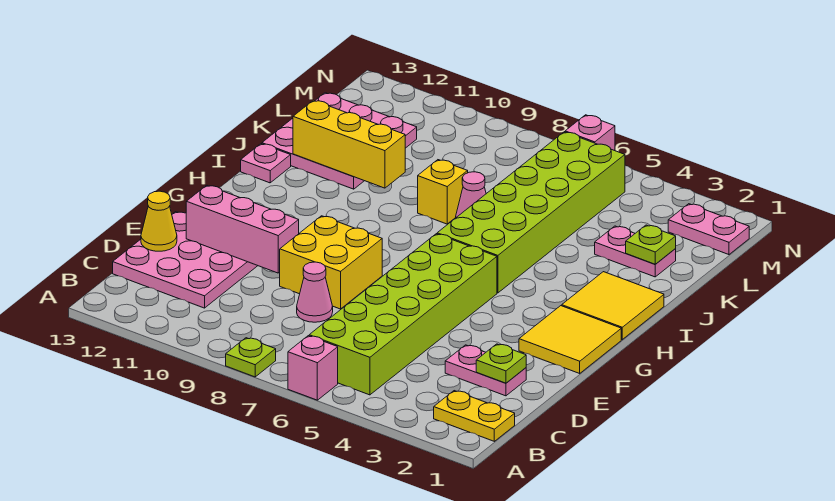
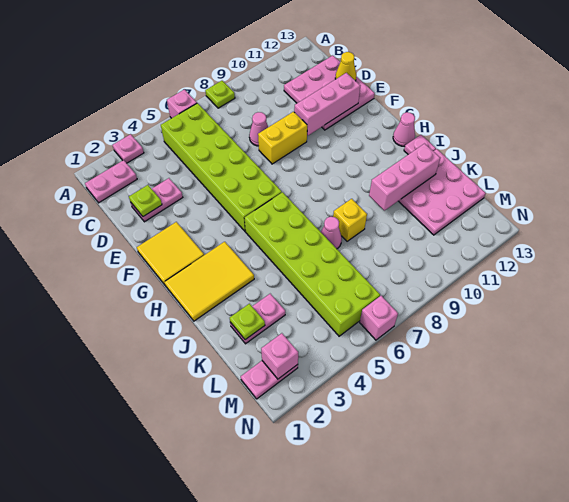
none -> pink plate A3 level 1
yellow plate B1:B2 level 1 -> pink plate B1:B2 level 1
yellow brick E8:F9 level 1 -> yellow brick E8:E9 level 1
yellow tile H1:I2 level 1 -> yellow tile H1:I3 level 1
none -> pink cone H13 level 1
yellow brick J10:J12 level 2 -> pink brick J10:J12 level 2
none -> pink brick M2 level 2

